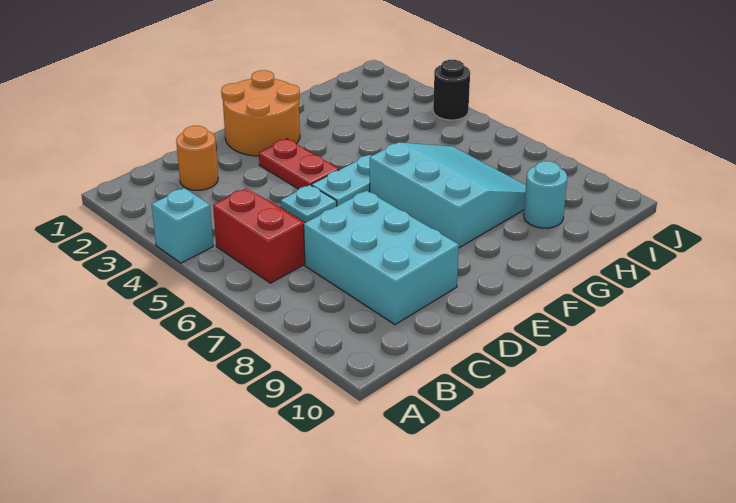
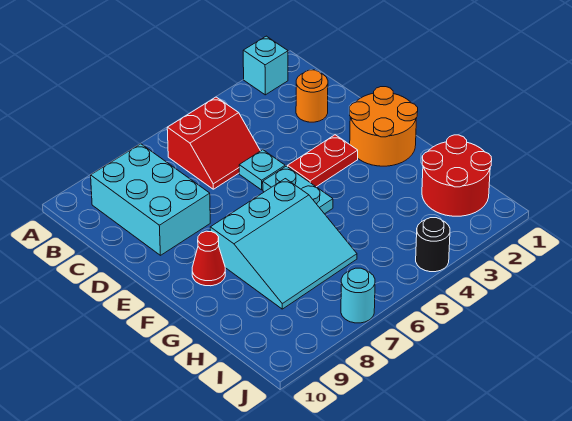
cyan brick A4 level 1 -> cyan brick A2 level 1
cyan brick C7:D9 level 1 -> cyan brick B8:D9 level 1
none -> red cone F9 level 1
none -> red round brick H1:I2 level 1
cyan round brick H9 level 1 -> cyan round brick J7 level 1

